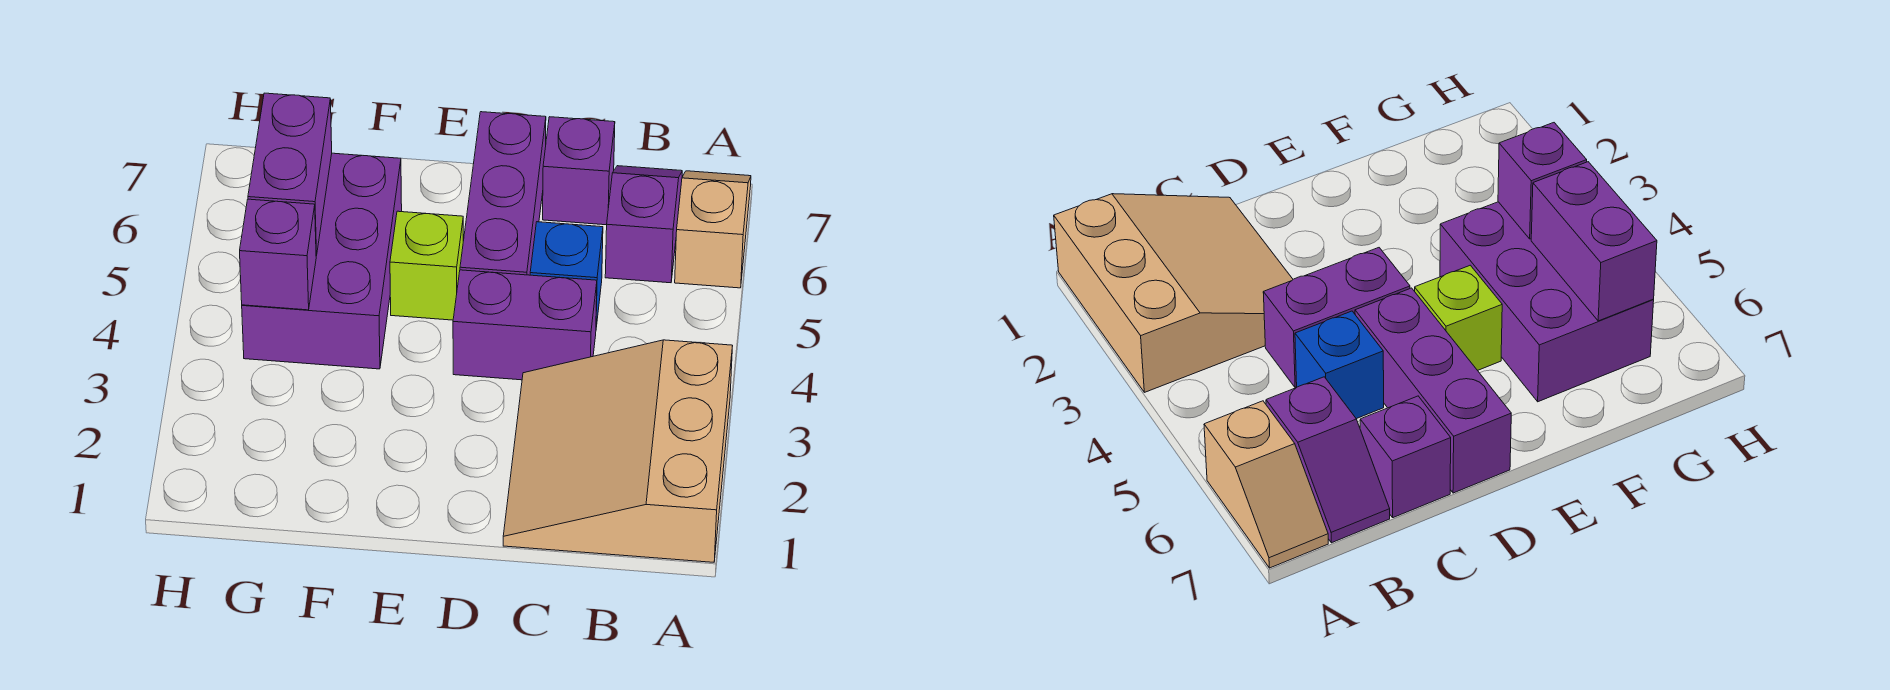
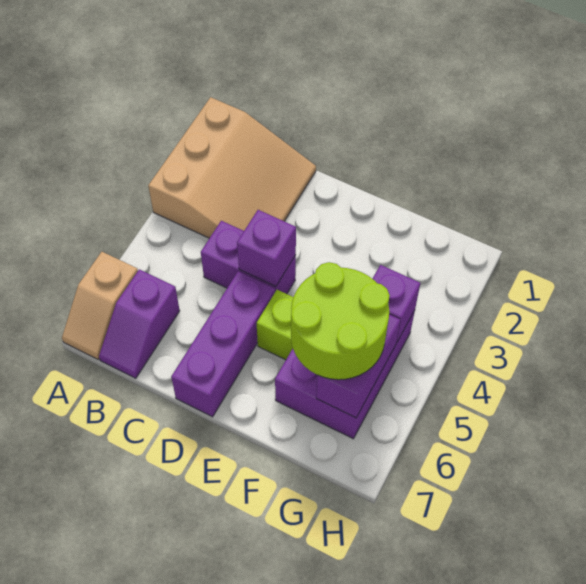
blue brick C5 level 1 -> none
purple brick C7 level 1 -> purple brick D4 level 2
none -> lime round brick F5:G6 level 3

